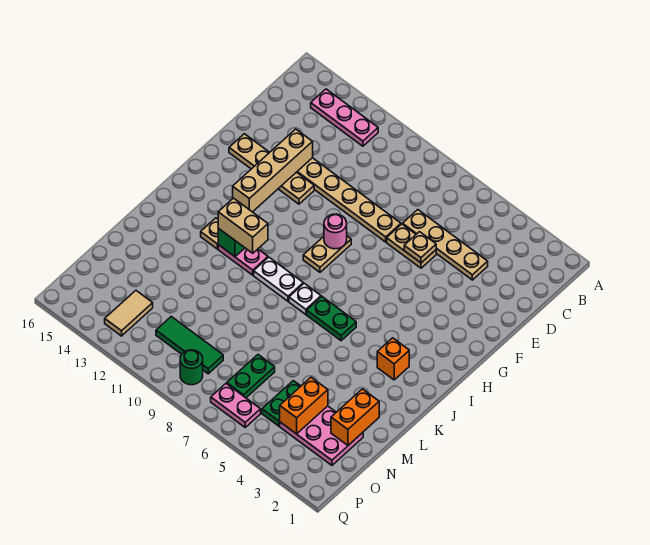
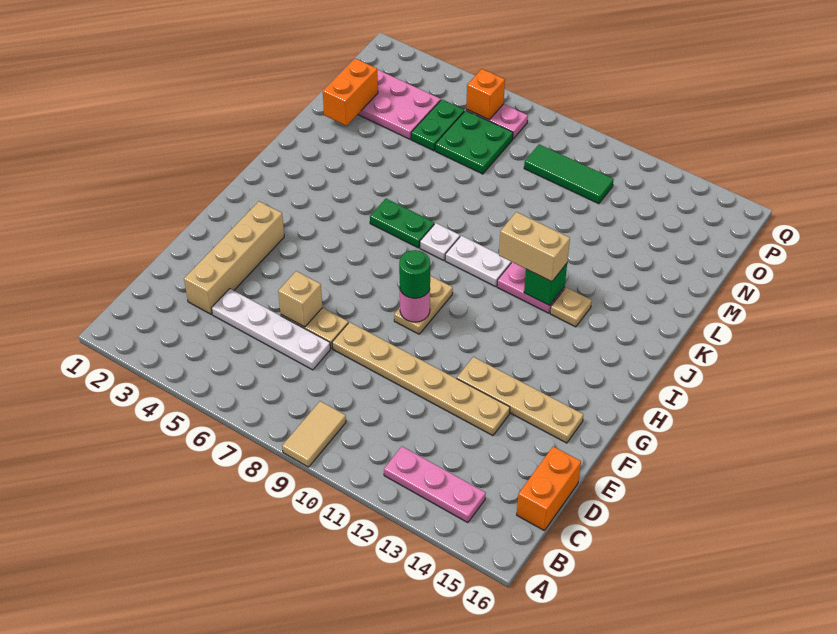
tan plate D4:D7 level 1 -> white plate D4:D7 level 1
tan plate E6 level 2 -> tan brick E6 level 2
tan brick E13:H13 level 2 -> tan brick D3:G3 level 1
orange brick J3 level 1 -> orange brick P6 level 2
orange brick N4:O4 level 2 -> orange brick C16:D16 level 1
green plate N7:O7 level 1 -> green plate N6:O7 level 1
tan tile O13:P13 level 1 -> tan tile A9:B9 level 1
green round brick P9 level 1 -> green round brick G9 level 3

